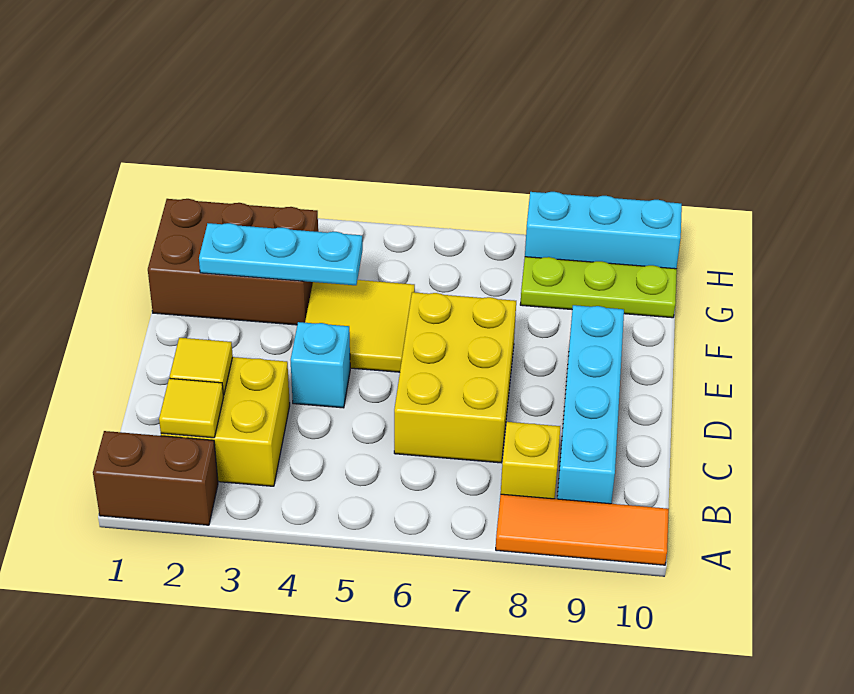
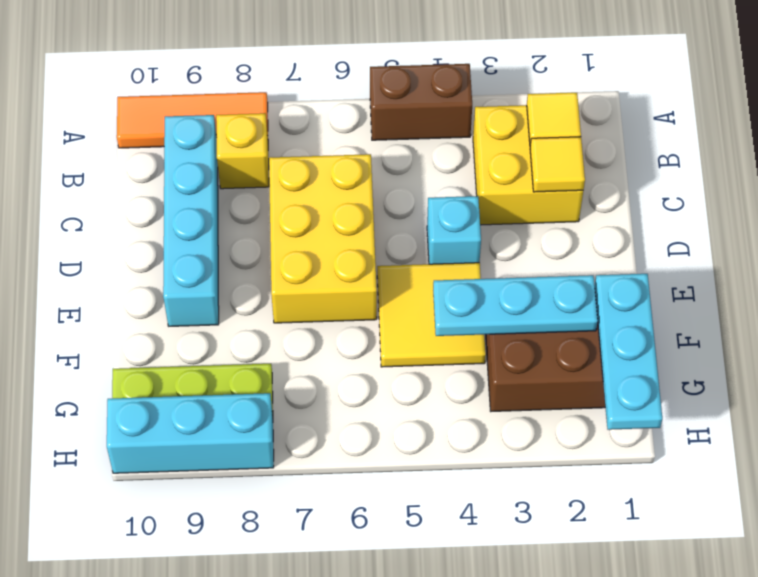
brown brick A1:A2 level 1 -> brown brick A4:A5 level 1
none -> cyan plate F1:H1 level 2

